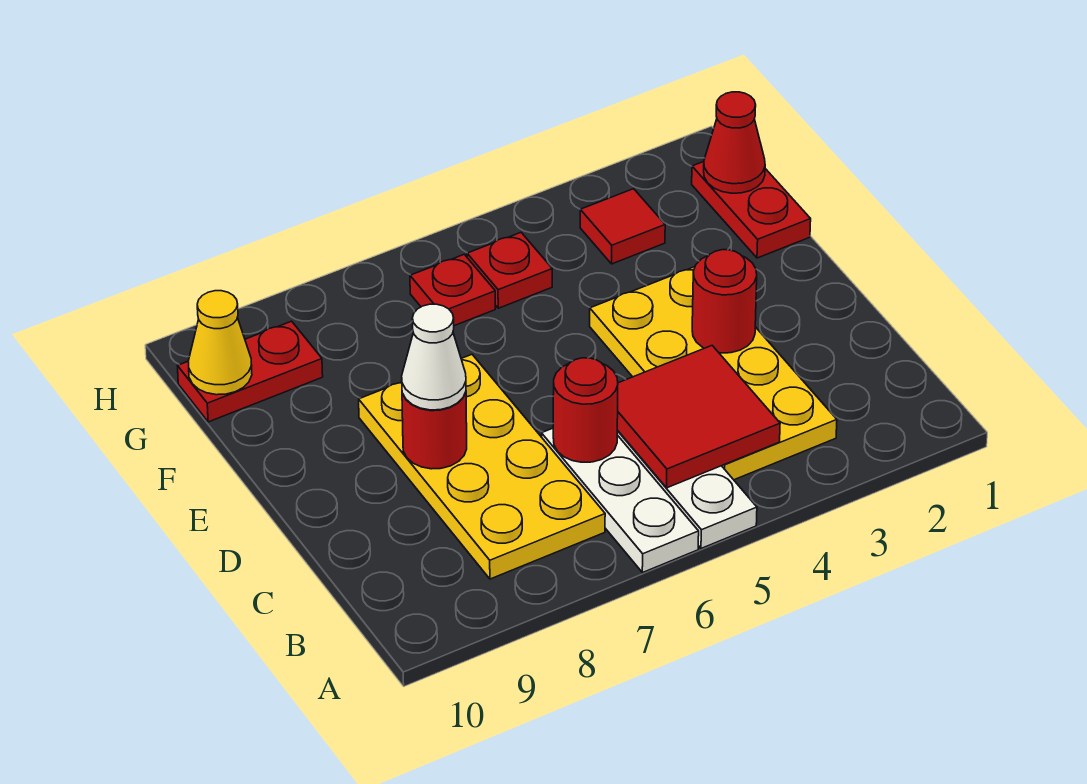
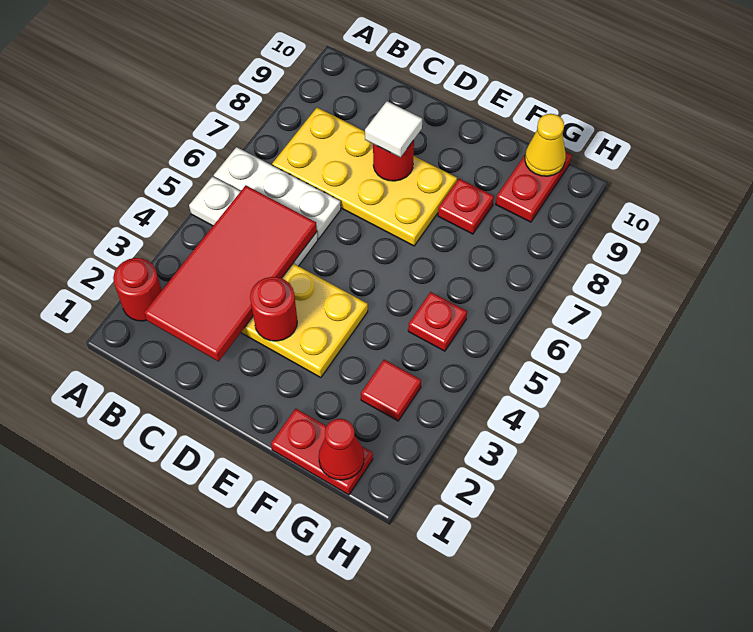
red tile B4:C5 level 2 -> red tile B2:C5 level 2
red round brick C6 level 2 -> red round brick A2 level 1
white cone D8 level 3 -> white tile D8 level 3
red plate G6 level 1 -> red plate F8 level 1

